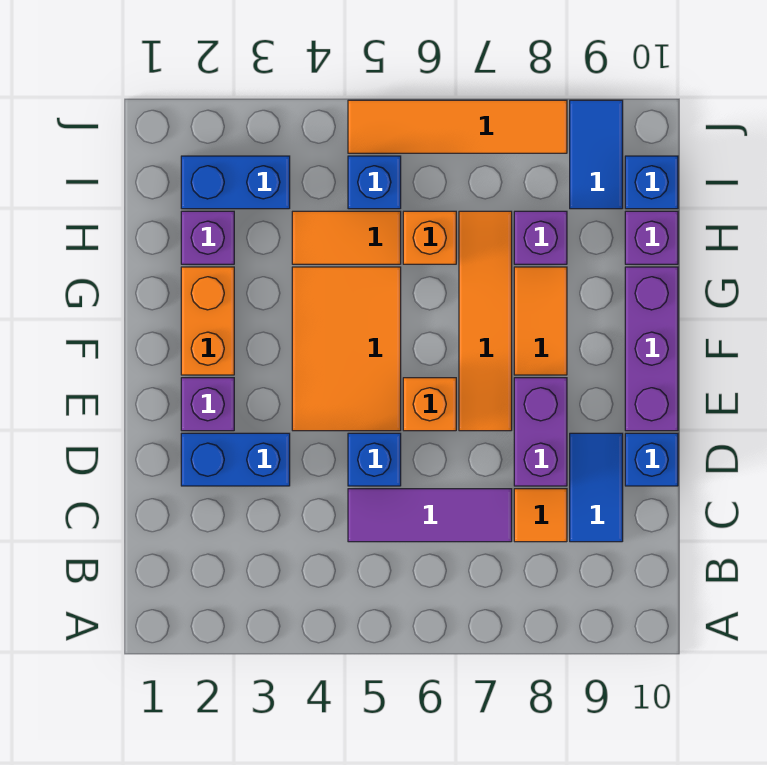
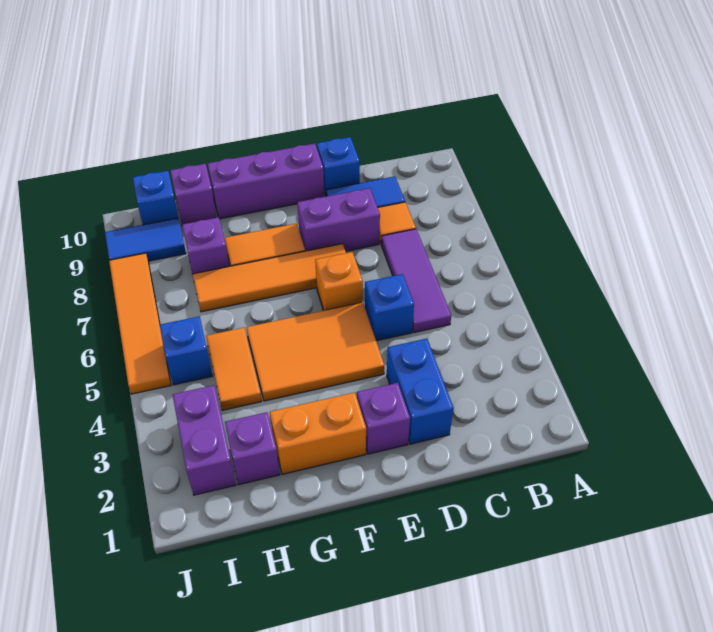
orange brick H6 level 1 -> none
blue brick I2:I3 level 1 -> purple brick I2:I3 level 1

